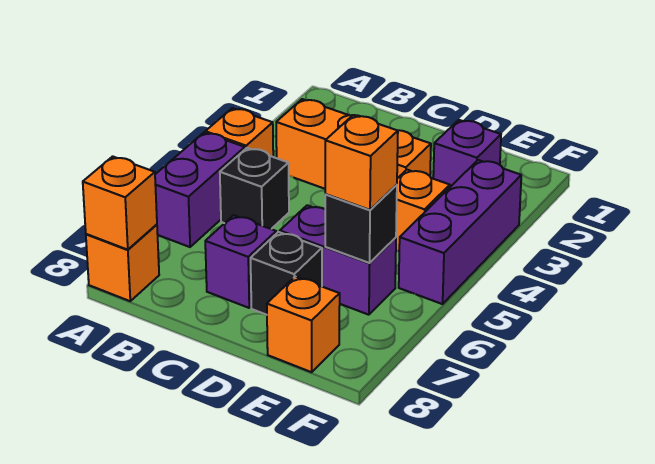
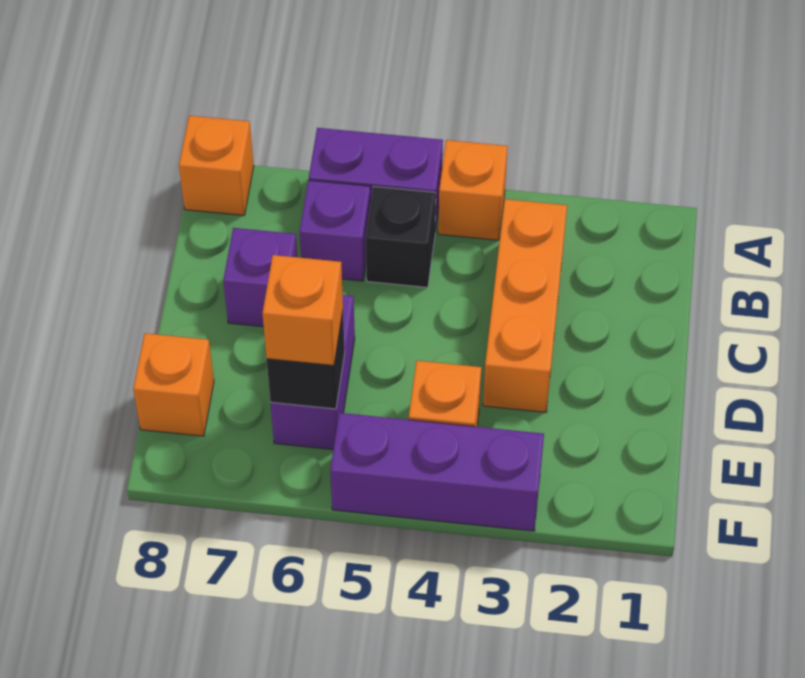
orange brick A8 level 2 -> none
black brick D7 level 1 -> none
purple brick E2 level 1 -> purple brick B6 level 1

